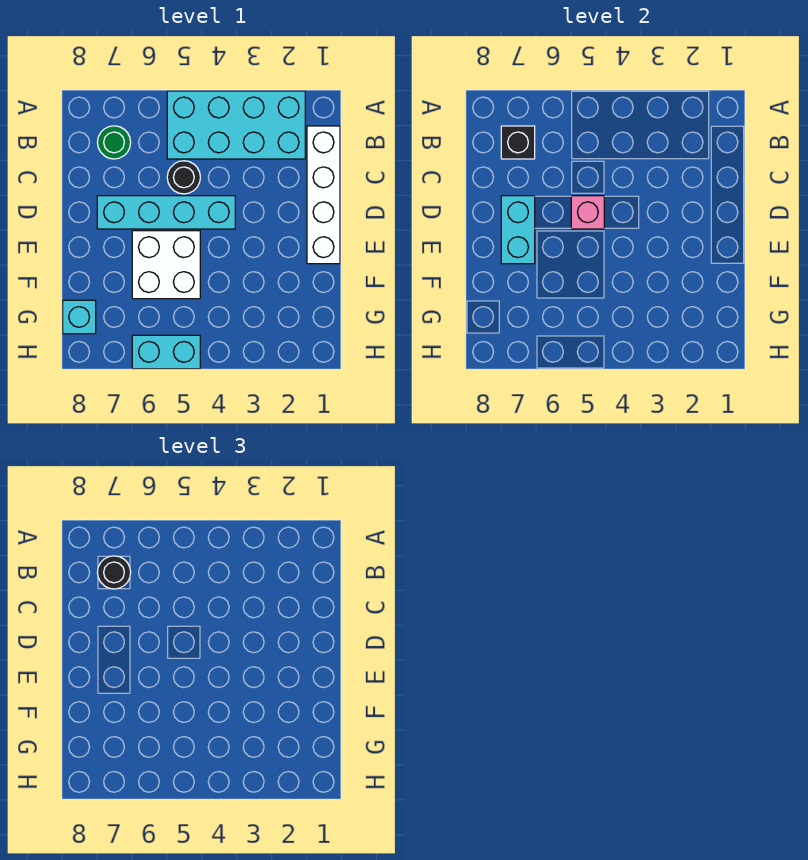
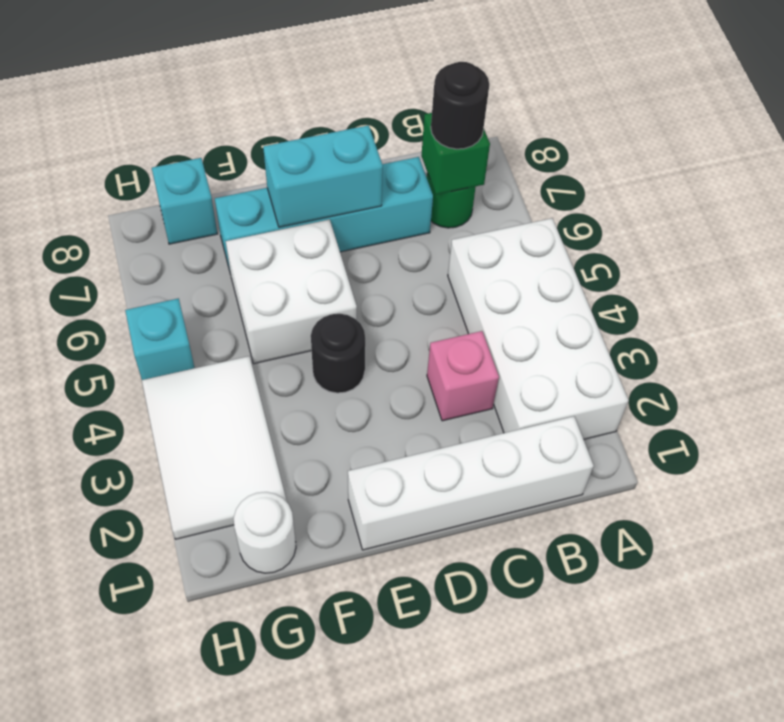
cyan brick A2:B5 level 1 -> white brick A2:B5 level 1
black brick B7 level 2 -> green brick B7 level 2
black round brick C5 level 1 -> black round brick E4 level 1
cyan brick D4:D7 level 1 -> cyan brick C7:F7 level 1
pink brick D5 level 2 -> pink brick C3 level 1
none -> white round brick G1 level 1
none -> white tile G2:H4 level 1
cyan brick H5:H6 level 1 -> cyan brick H5 level 1

